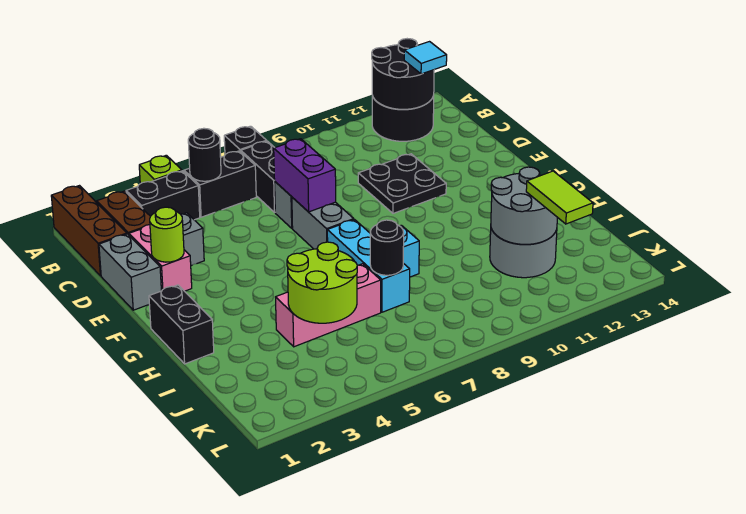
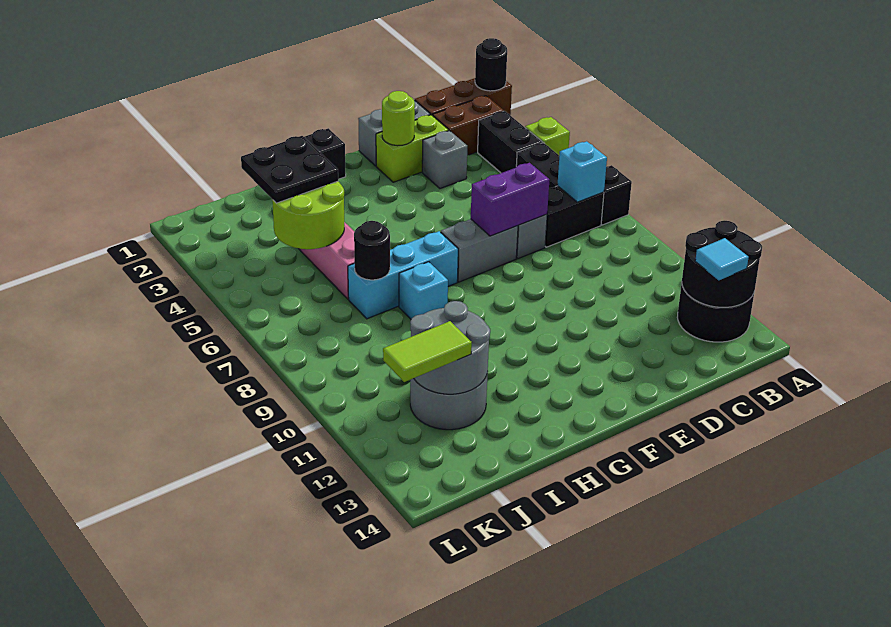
black round brick B5 level 2 -> black round brick A1 level 2
none -> cyan brick B7 level 2
pink brick D2:E2 level 1 -> lime brick D2:E2 level 1
black plate D10:E11 level 1 -> black plate I3:J4 level 3

